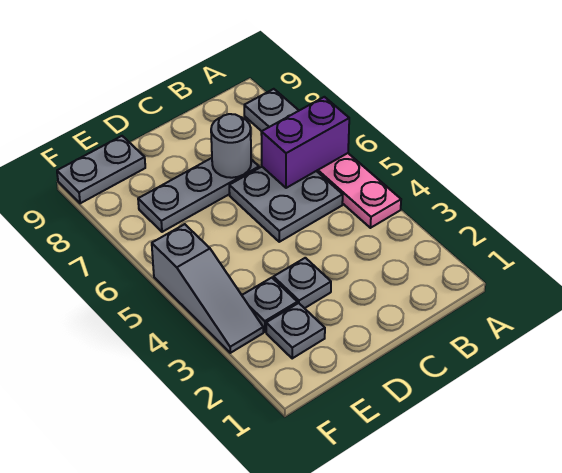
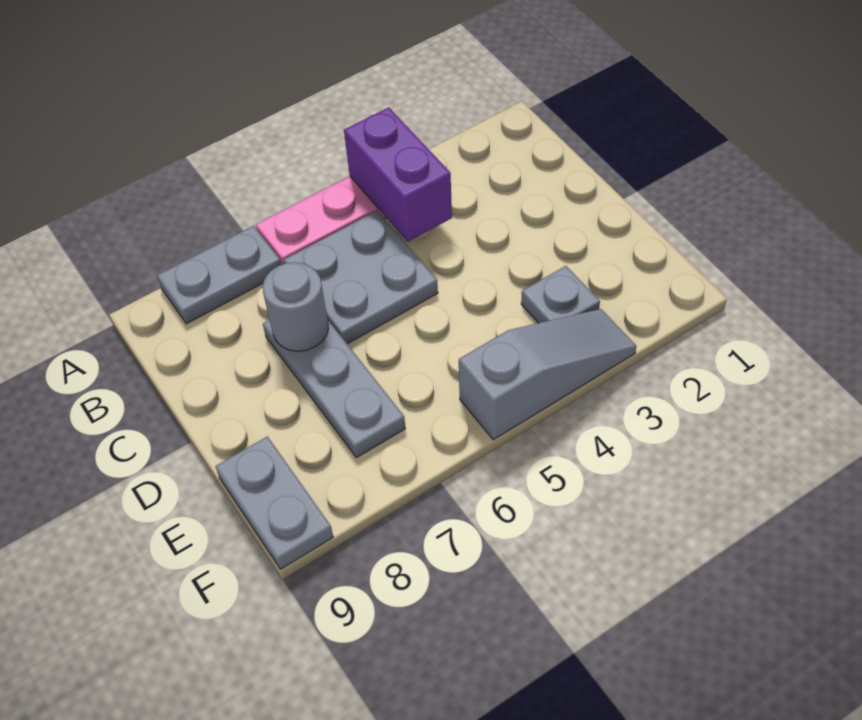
purple brick A6:B6 level 2 -> purple brick A4:B4 level 2
grey plate D3 level 1 -> none
grey plate E2 level 1 -> none

